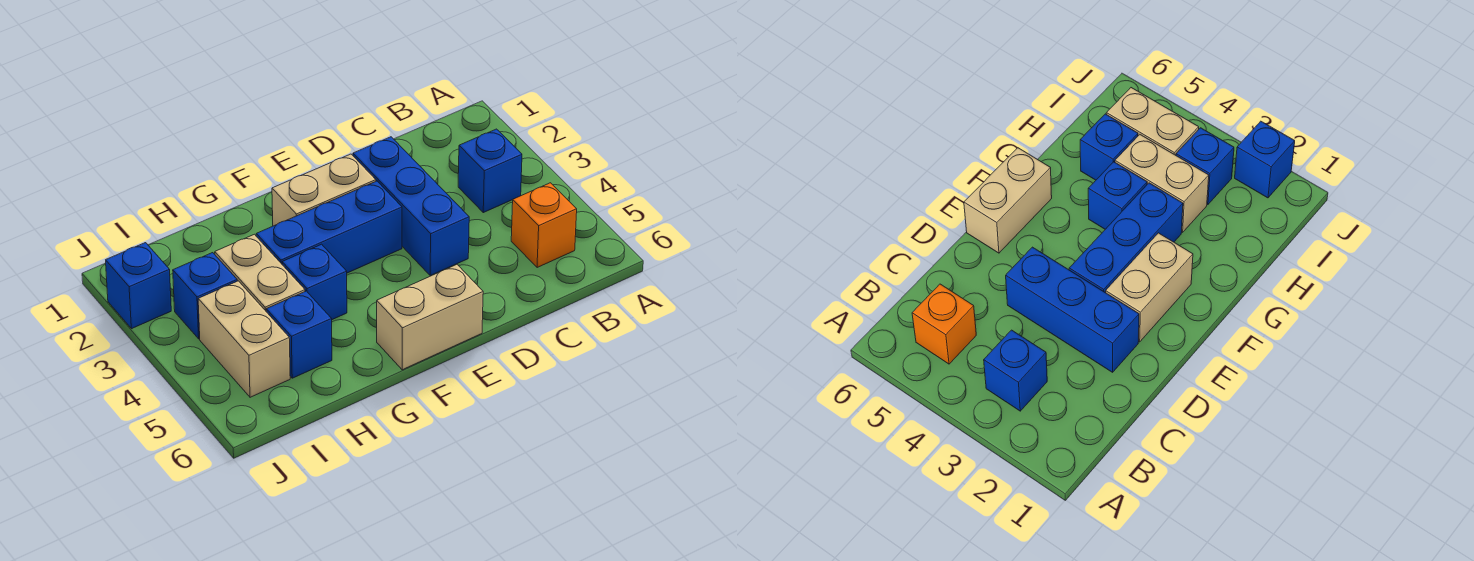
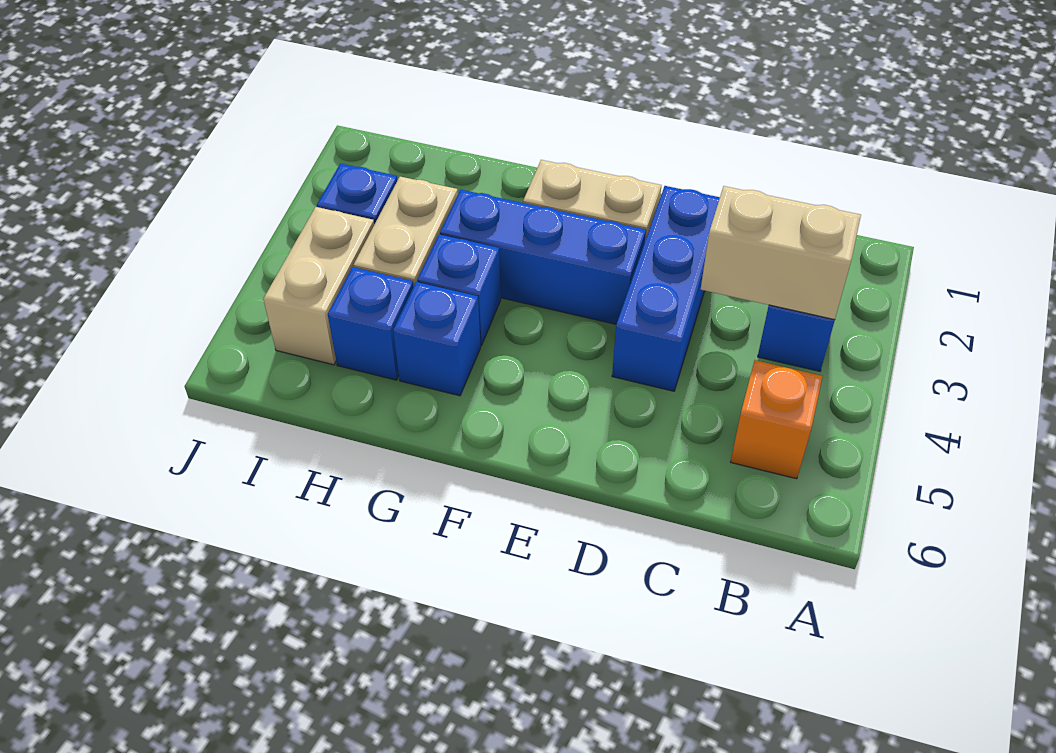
tan brick E6:F6 level 1 -> tan brick B3:C3 level 2
blue brick J2 level 1 -> blue brick G5 level 1

